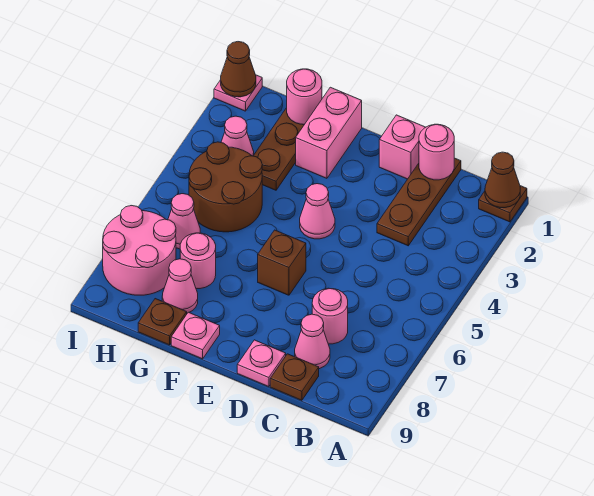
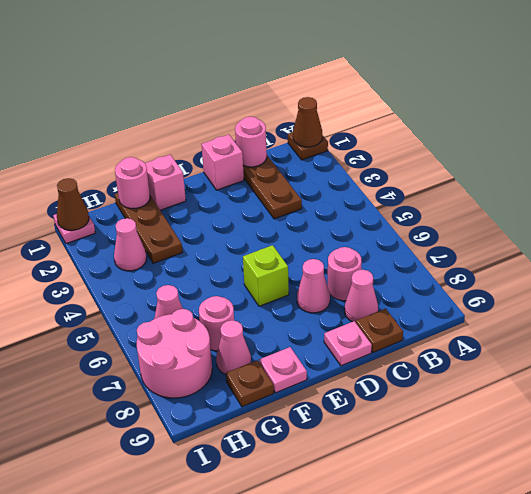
pink cone E4 level 1 -> pink cone D7 level 1
brown brick E6 level 1 -> lime brick E6 level 1
pink brick F1:F2 level 1 -> pink brick F1 level 1
brown round brick G4:H5 level 1 -> none

